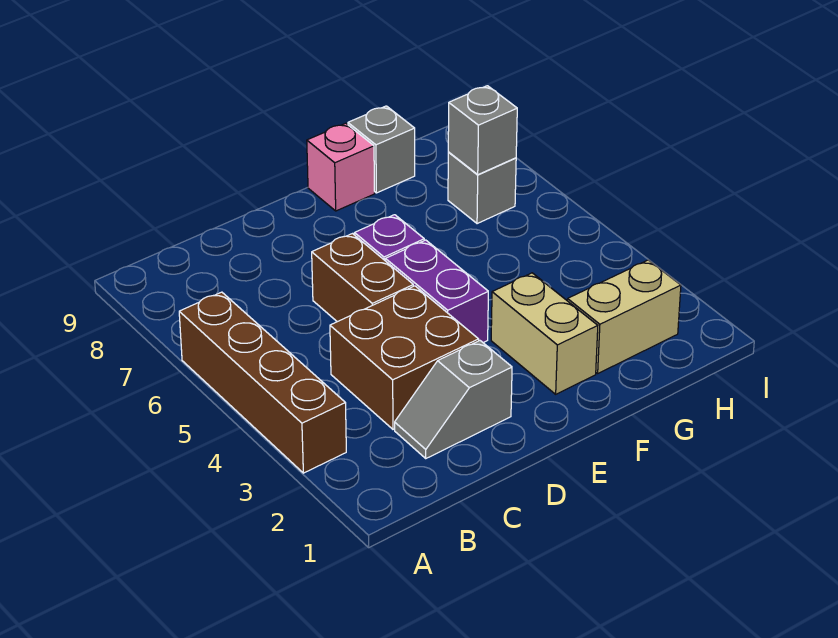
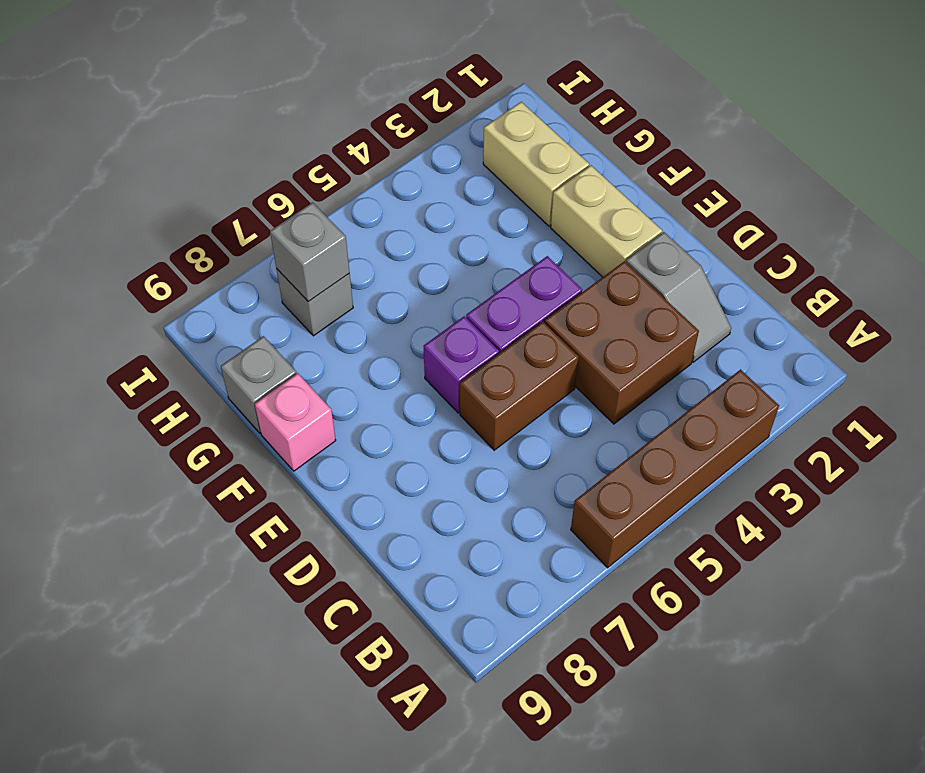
tan brick F2:F3 level 1 -> tan brick E2:F2 level 1

